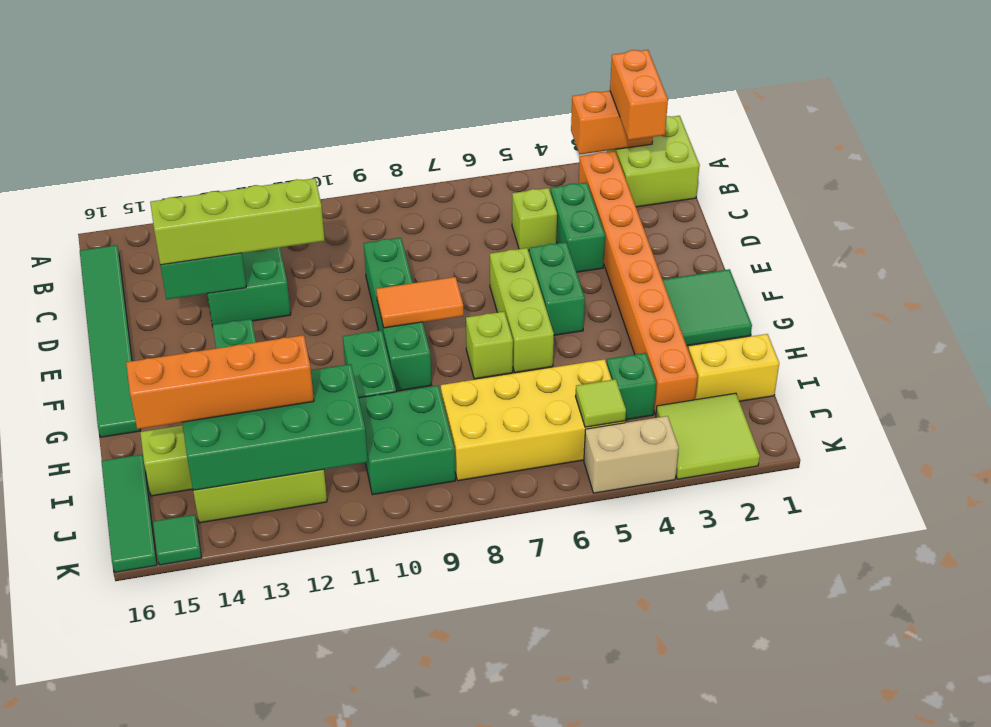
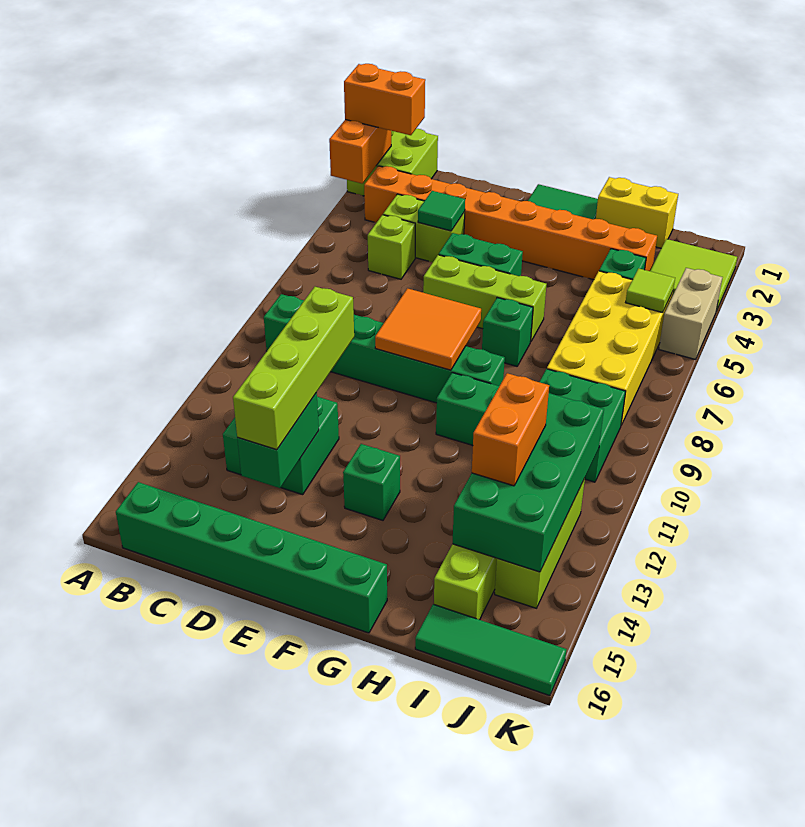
green tile B16:G16 level 1 -> green brick B16:G16 level 1
green brick C4:D4 level 1 -> lime brick C4:D4 level 1
green brick D9:G9 level 1 -> green brick B9:G9 level 1
orange tile F8:F9 level 2 -> orange tile E8:F9 level 2
lime brick G7 level 1 -> green brick G7 level 1
yellow brick I1:I2 level 1 -> yellow brick H1:I1 level 1
orange brick I12:I15 level 3 -> orange brick I12:I13 level 3
green tile K15 level 1 -> green tile D4 level 2

